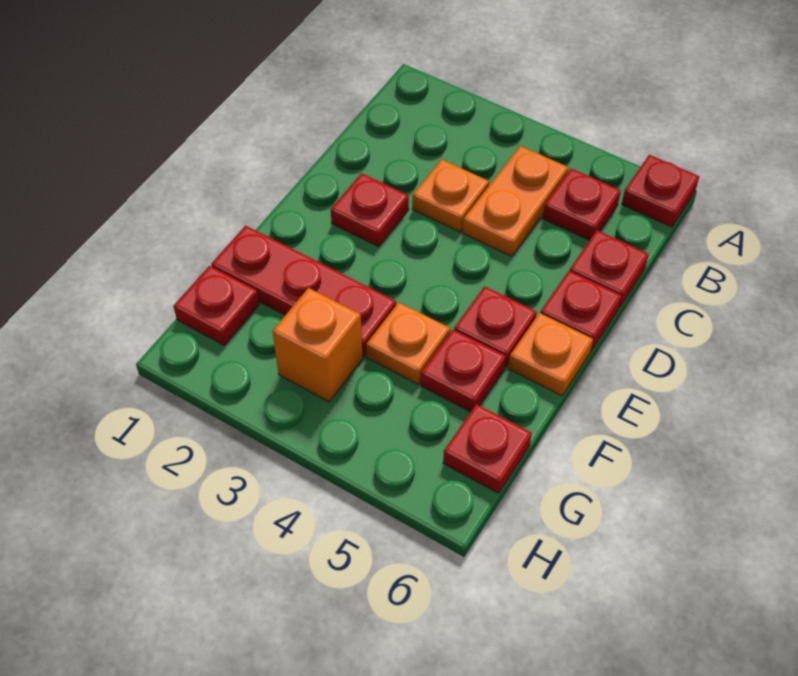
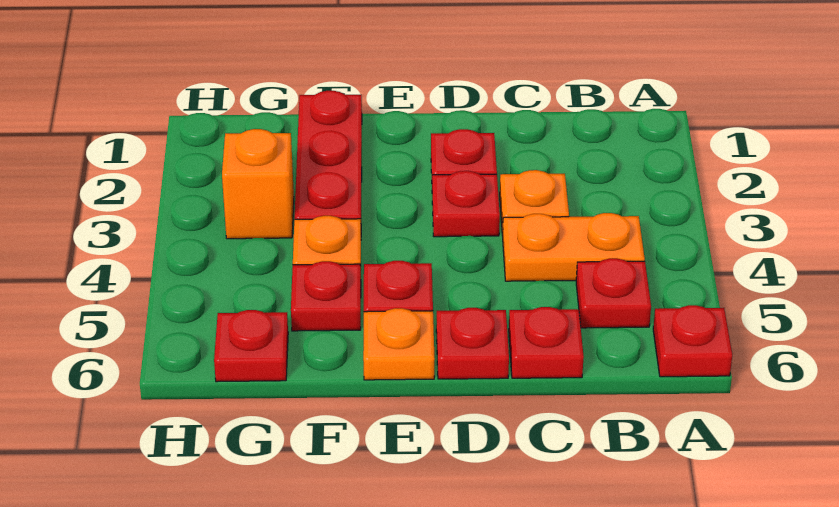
red plate G1 level 1 -> red plate D3 level 1

